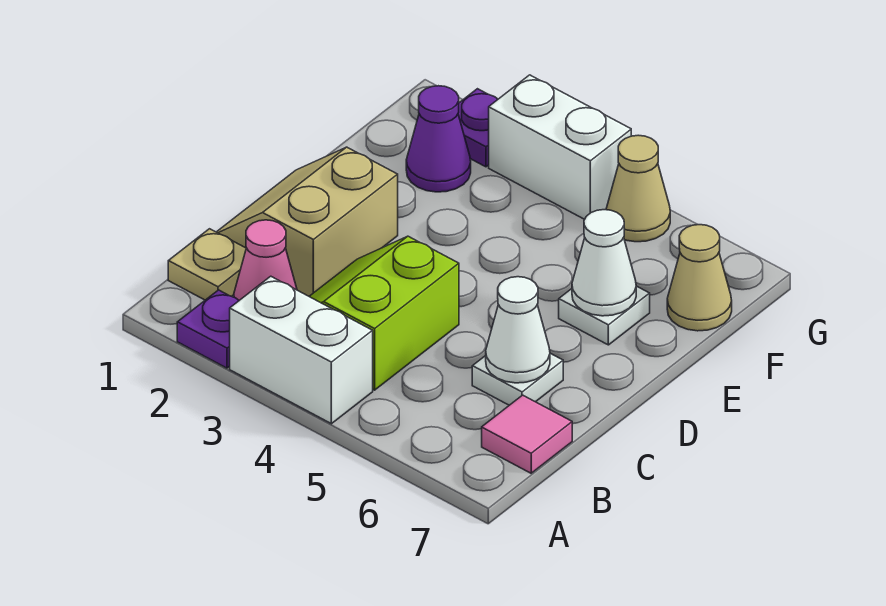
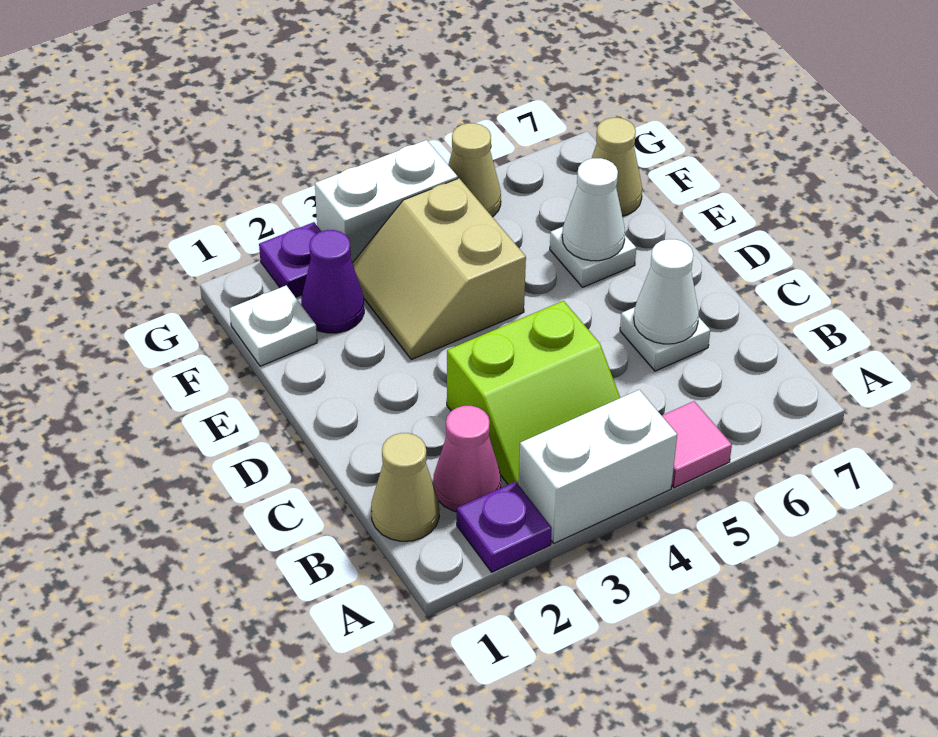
tan plate B1 level 1 -> tan cone B1 level 1
lime slope B3:C4 level 1 top 4 -> lime slope B3:C4 level 1 top C
pink tile B7 level 1 -> pink tile A5 level 1
tan slope C1:D2 level 1 top 2 -> tan slope E3:F4 level 1 top 4
none -> white plate F1 level 1

